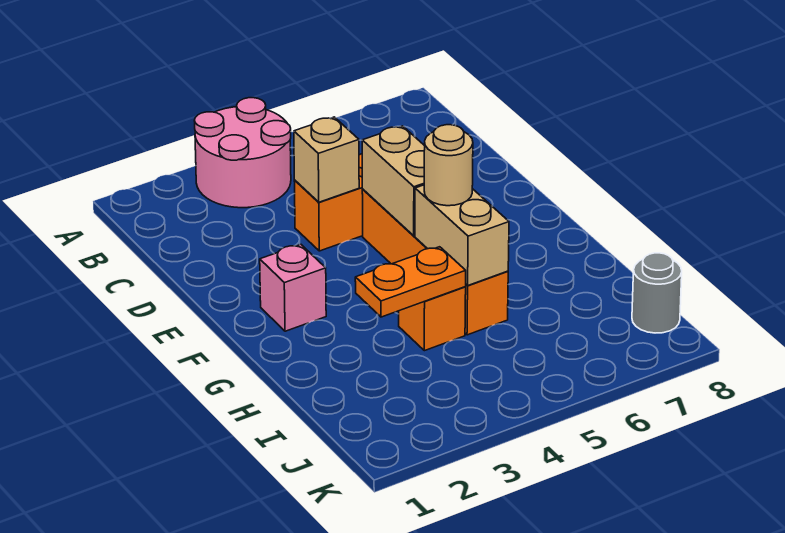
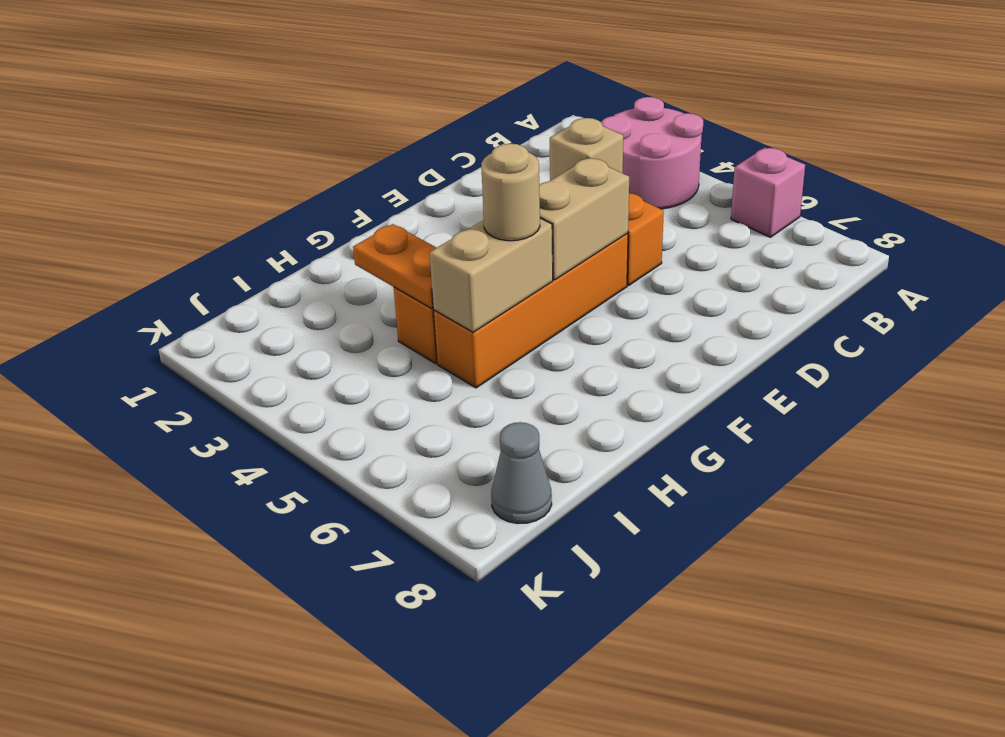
pink brick F2 level 1 -> pink brick A6 level 1
grey round brick J8 level 1 -> grey cone J8 level 1

